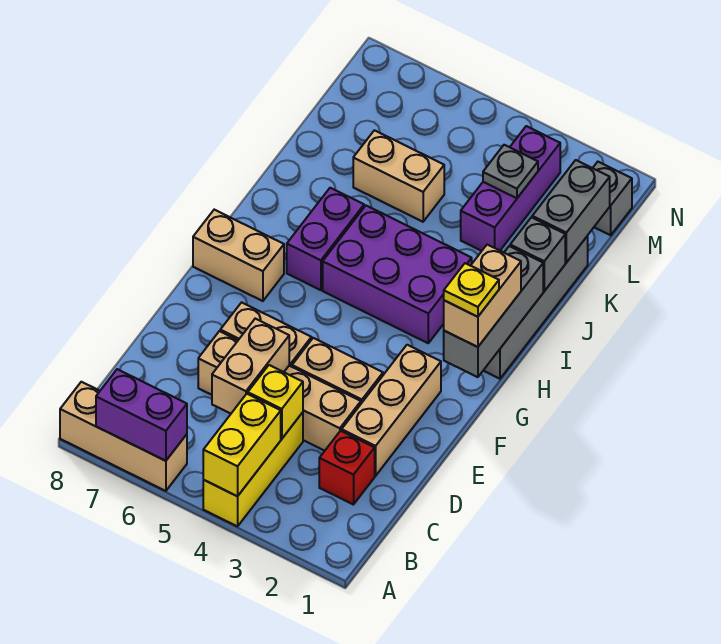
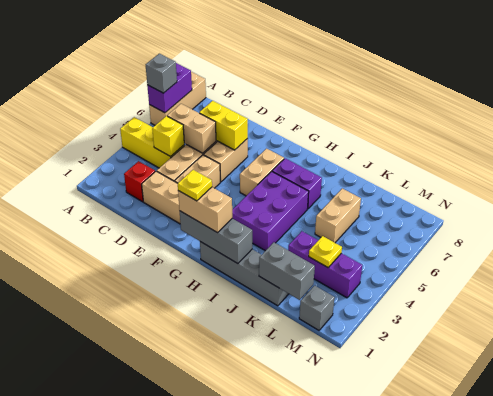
yellow brick A4:B4 level 2 -> yellow brick D6:E6 level 2
tan brick G7:G8 level 1 -> tan brick G5:G6 level 1
grey brick J1 level 2 -> grey brick A6 level 3
grey plate L3 level 2 -> yellow plate L3 level 2

